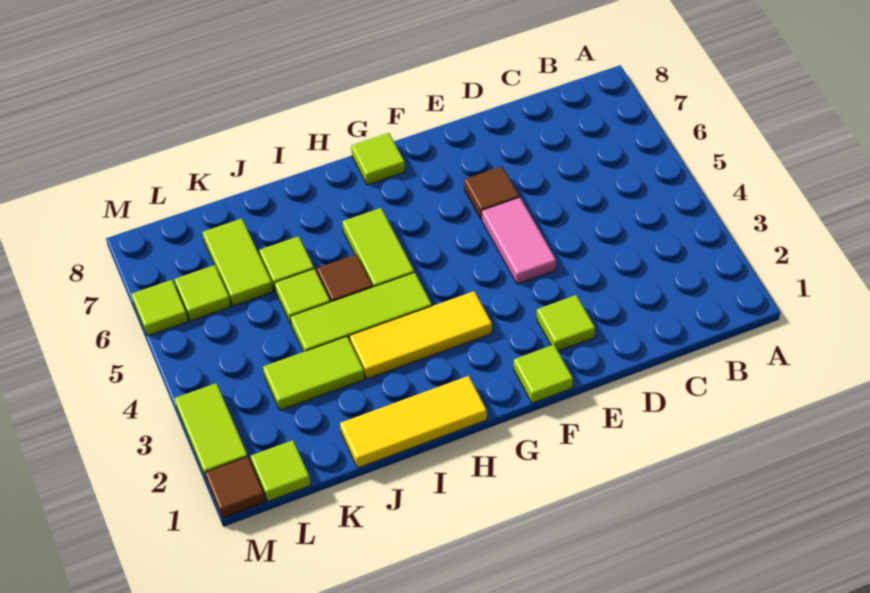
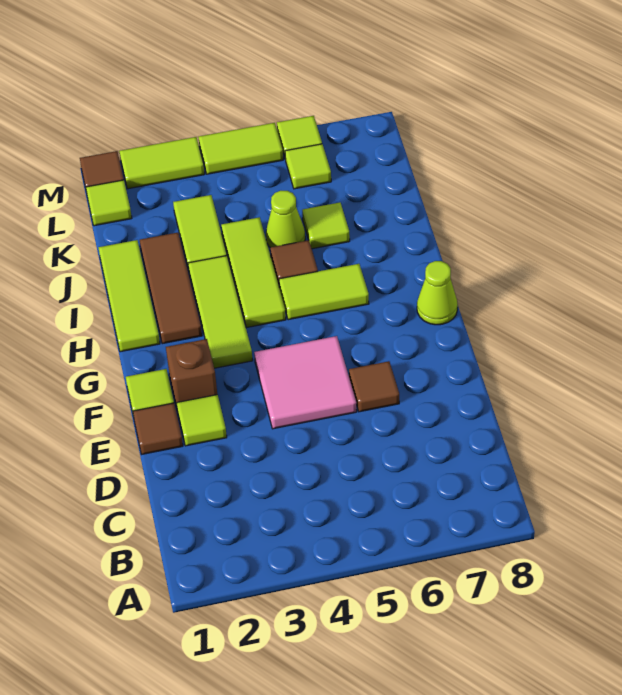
none -> brown tile E1 level 1
pink tile E4:E5 level 1 -> pink tile E4:F5 level 1
none -> brown brick F2 level 1
yellow tile G3:I3 level 1 -> lime tile G3:I3 level 1
lime tile G8 level 1 -> lime cone G8 level 1
yellow tile H1:J1 level 1 -> lime tile H1:J1 level 1
none -> brown tile H2:J2 level 1
lime tile J5 level 1 -> lime cone J5 level 1
lime tile K6:K7 level 1 -> lime tile M4:M5 level 1

